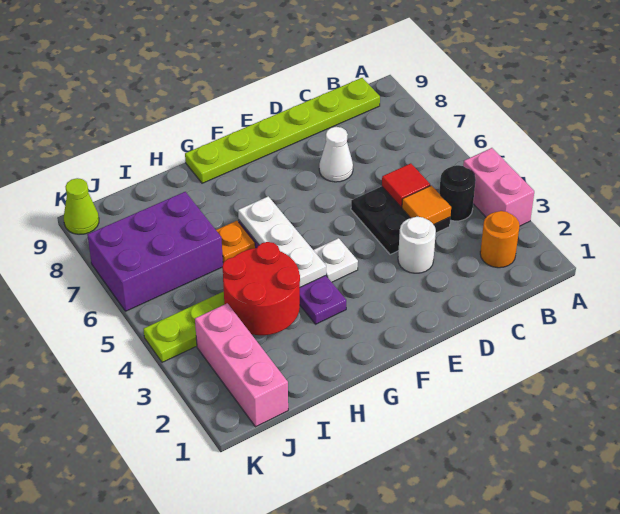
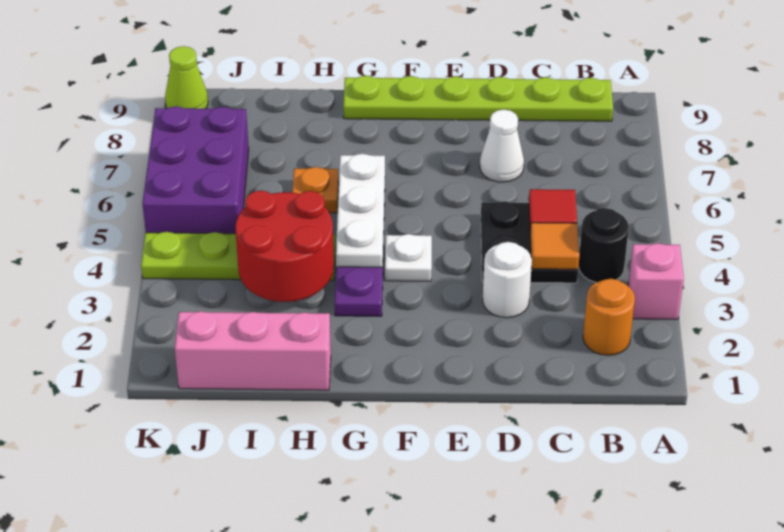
pink brick A3:A4 level 1 -> pink brick A3 level 1
purple brick I6:K7 level 1 -> purple brick J5:K7 level 1
pink brick J1:J3 level 1 -> pink brick H1:J1 level 1

